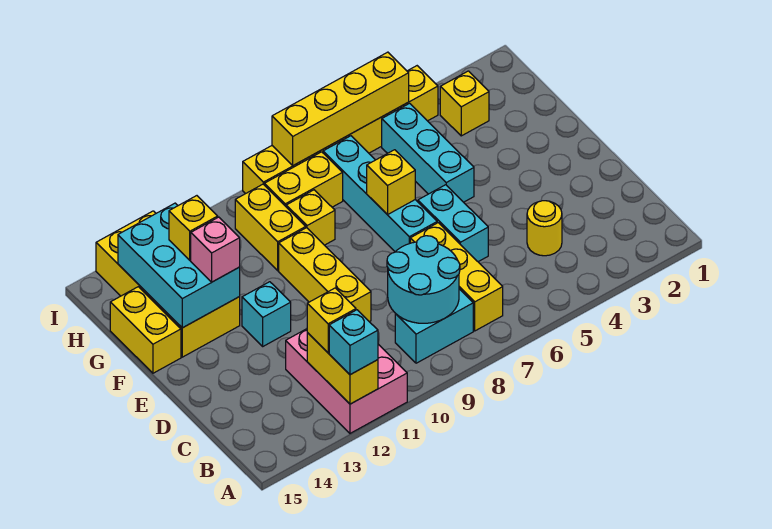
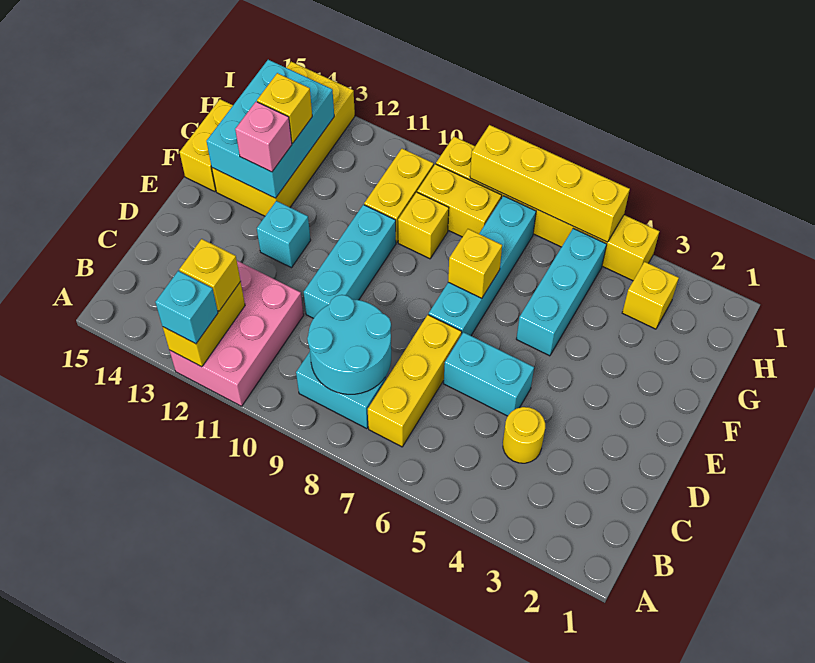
cyan brick D6:E6 level 1 -> cyan brick D5:D6 level 1
yellow brick D10:F10 level 1 -> cyan brick D10:F10 level 1

